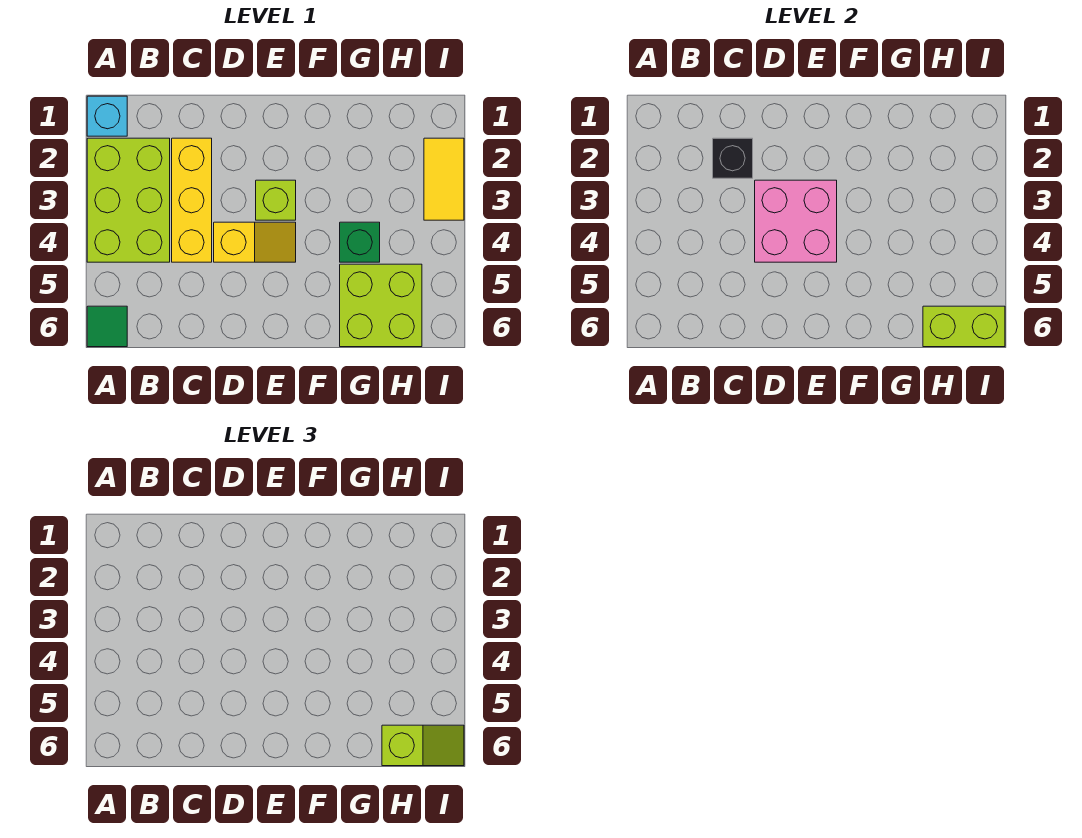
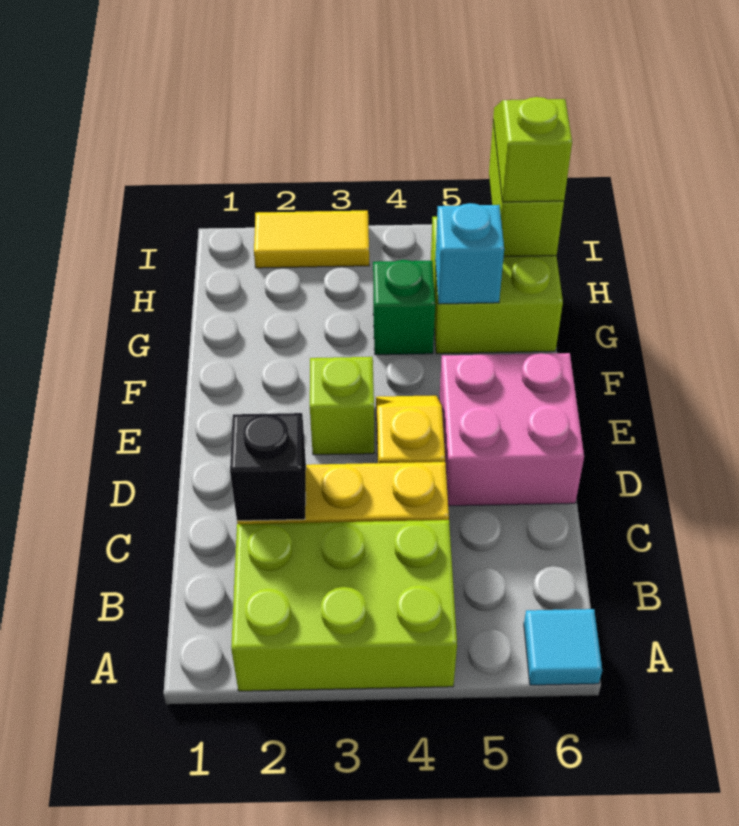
cyan brick A1 level 1 -> cyan brick G5 level 2
green tile A6 level 1 -> cyan tile A6 level 1
pink brick D3:E4 level 2 -> pink brick D5:E6 level 1

